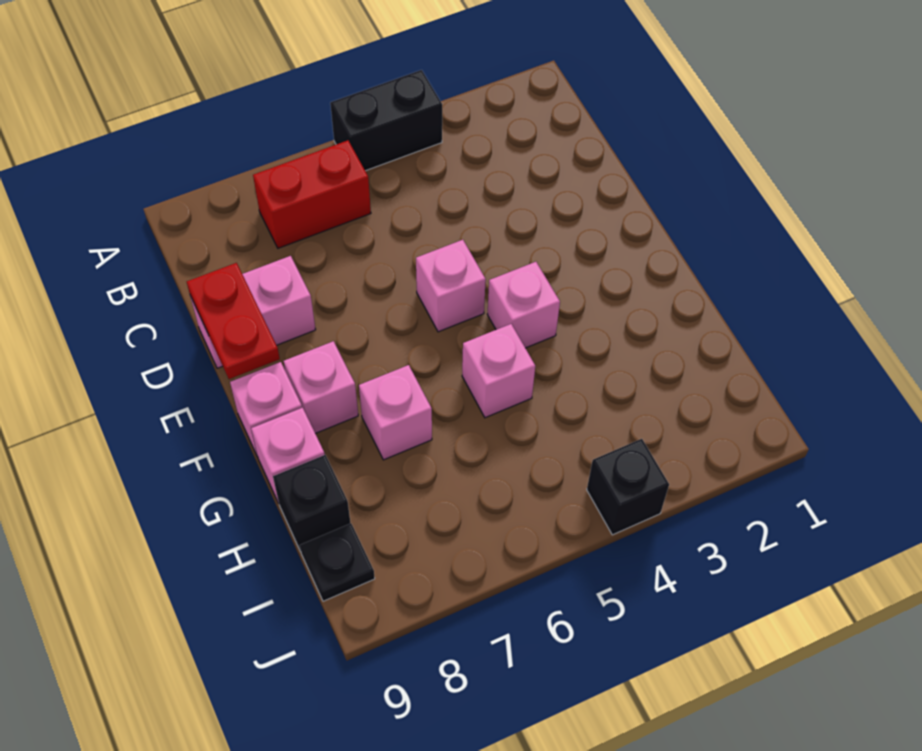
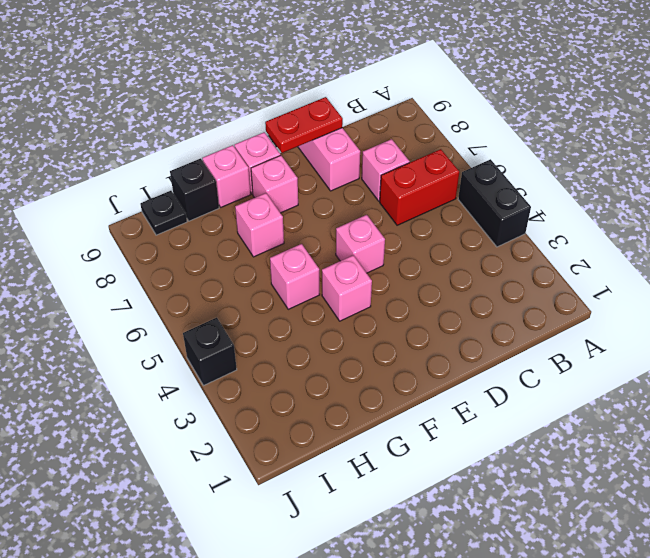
red brick B6:B7 level 1 -> red brick B6:C6 level 1
none -> pink brick C7 level 1

